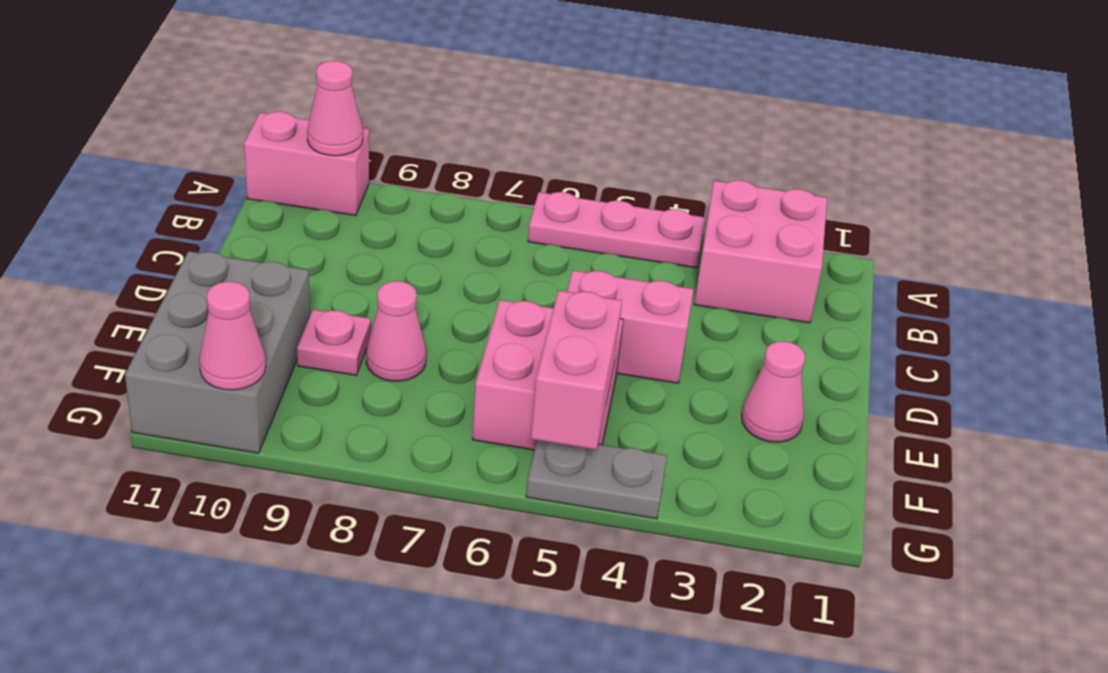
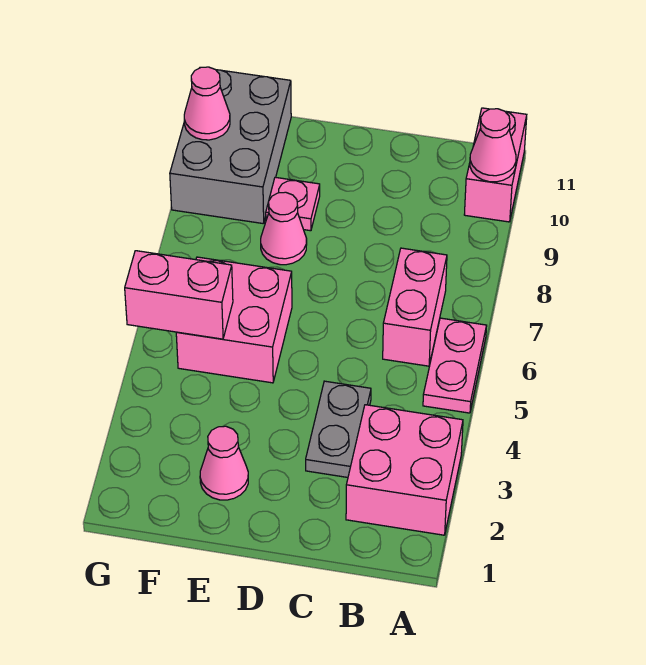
pink plate A4:A6 level 1 -> pink plate A5:A6 level 1
pink brick D4:D5 level 1 -> pink brick B6:B7 level 1
grey brick E10:G11 level 1 -> grey brick F9:G11 level 1
grey plate G4:G5 level 1 -> grey plate C3:C4 level 1

